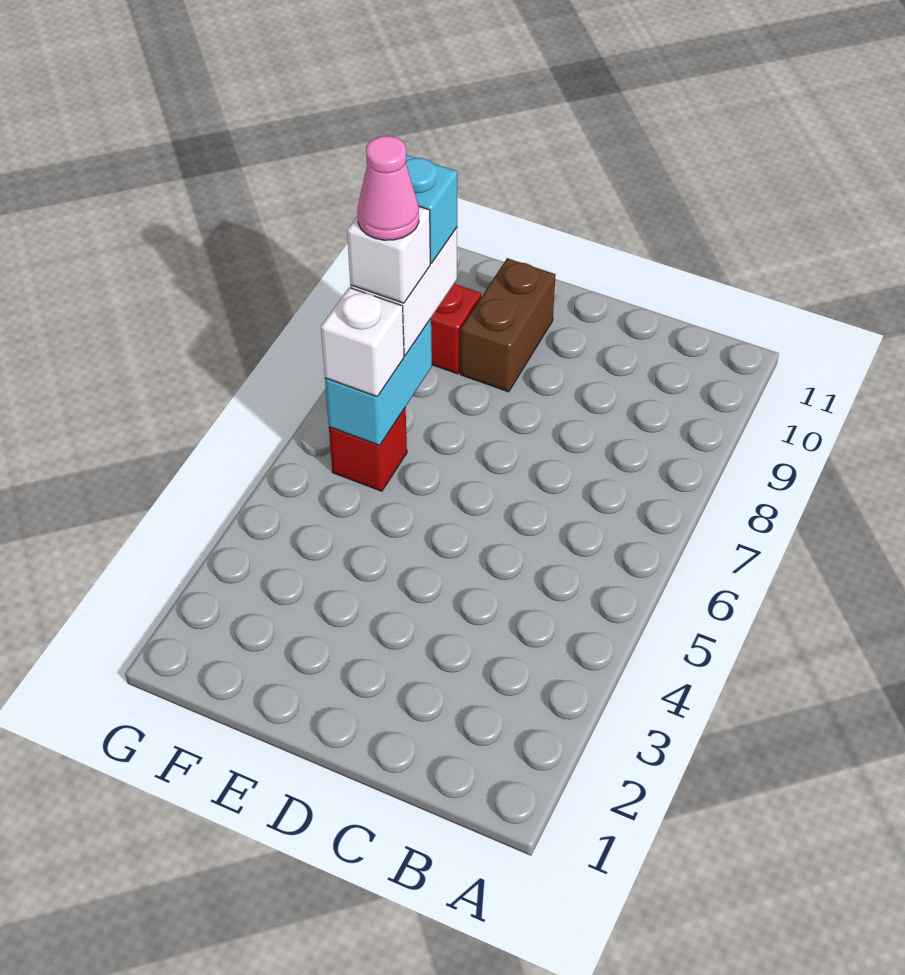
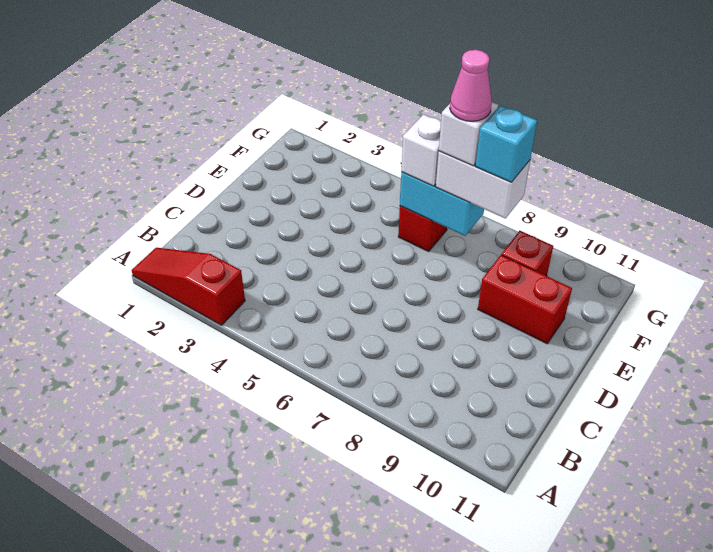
none -> red slope A1:A3 level 1 top 3
brown brick E9:E10 level 1 -> red brick E9:E10 level 1

